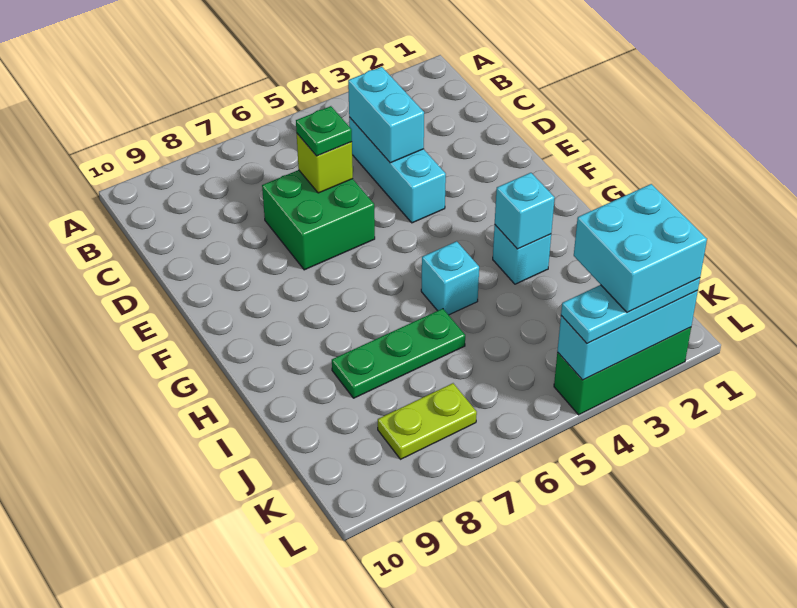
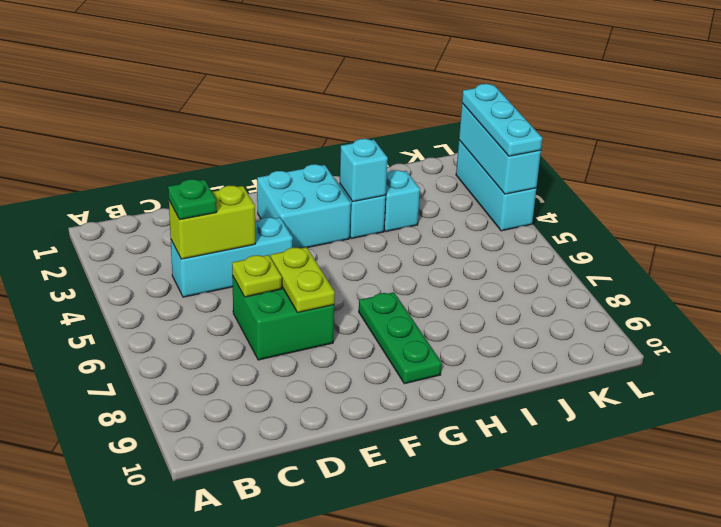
cyan brick C4:D4 level 2 -> lime brick C4:D4 level 2
lime brick D6 level 2 -> lime plate D6 level 2
green plate D6 level 3 -> green plate C4 level 3
cyan brick H5 level 1 -> cyan brick I3 level 1
green plate I6:I8 level 1 -> green plate G7:G9 level 1
cyan brick K2:L3 level 4 -> cyan brick F2:G3 level 1
lime plate K7:K8 level 1 -> lime plate E6:E7 level 2
green brick L2:L4 level 1 -> cyan brick L2:L4 level 1

